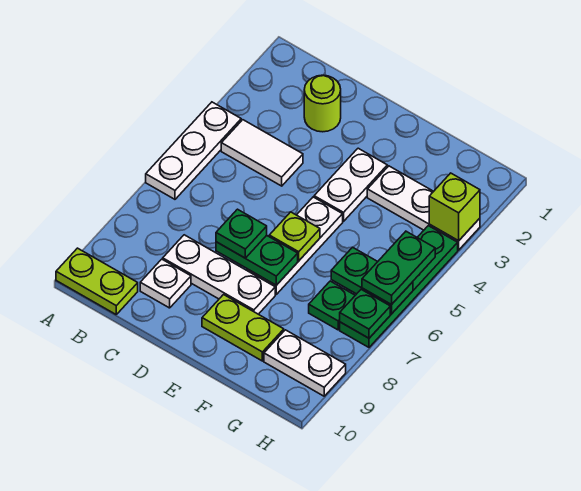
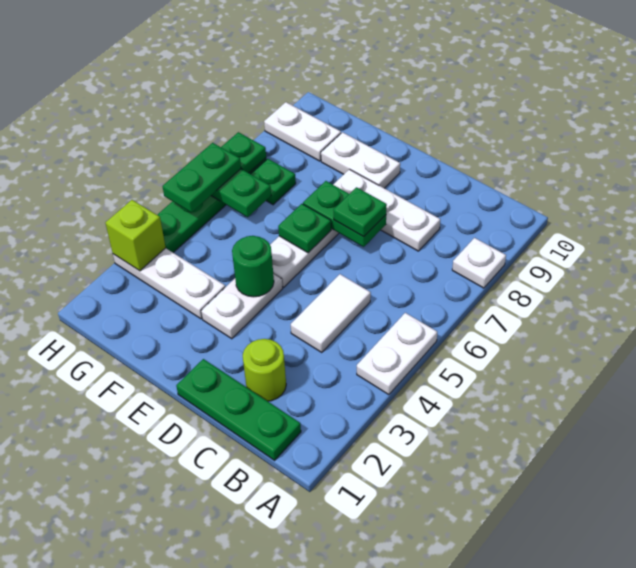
white plate A4:A6 level 1 -> white plate A4:A5 level 1
lime plate A10:B10 level 1 -> none
none -> green plate B1:D1 level 1
white tile B4:C4 level 1 -> white tile C4:C5 level 1
white plate C9 level 1 -> white plate A8 level 1
none -> green round brick E4 level 2
lime plate E6 level 2 -> green plate E6 level 2
lime plate E9:F9 level 1 -> white plate E9:F9 level 1

